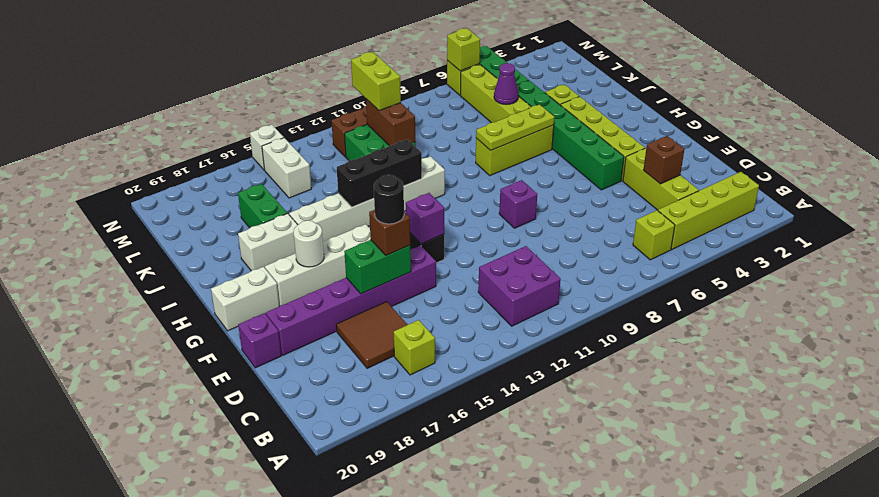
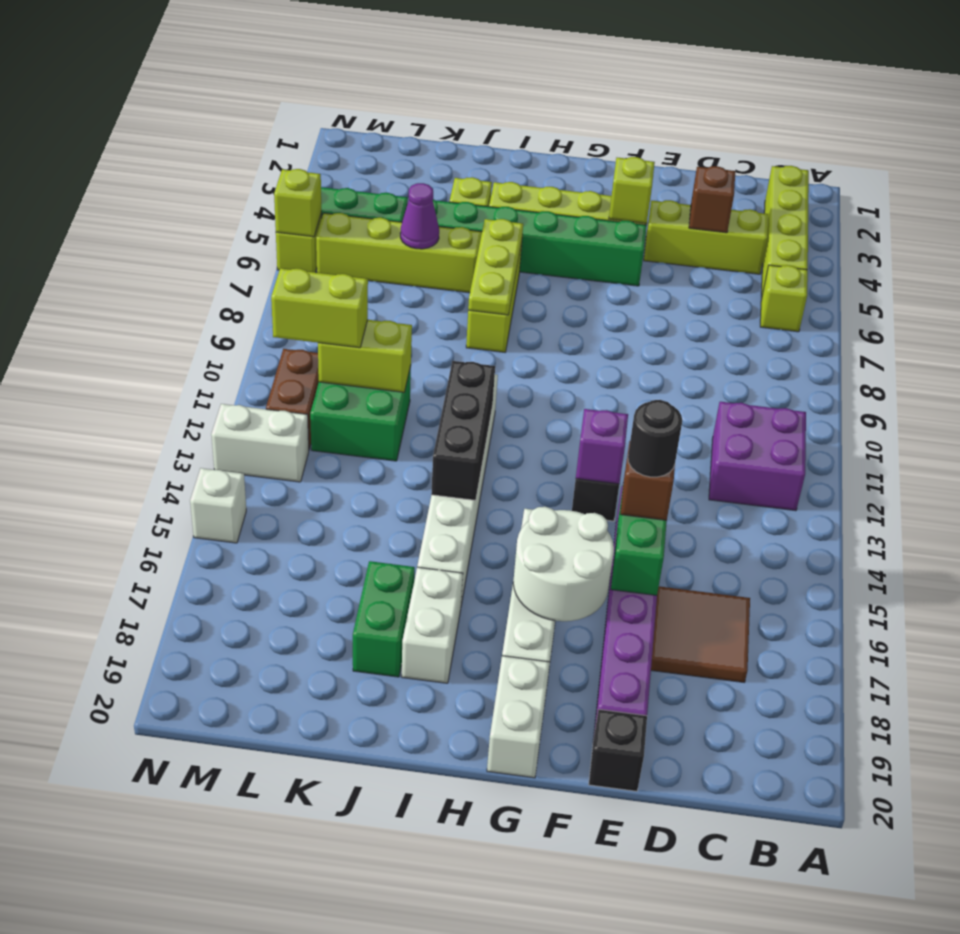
lime brick B16 level 1 -> lime brick F4 level 2
purple brick E20 level 1 -> black brick E20 level 1
purple brick F9 level 1 -> none
white round brick G17 level 2 -> white round brick F16:G17 level 2
green brick J17:K17 level 1 -> green brick J17:J18 level 1
brown brick K11:L11 level 2 -> lime brick K11:L11 level 2
white brick L15:M15 level 1 -> white brick M13:N13 level 1

